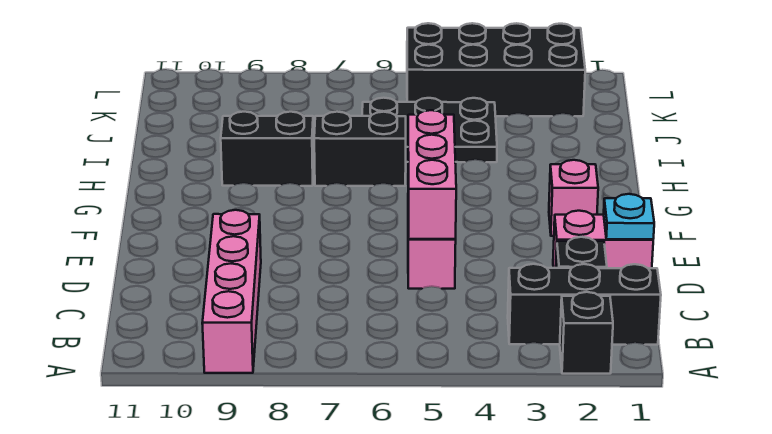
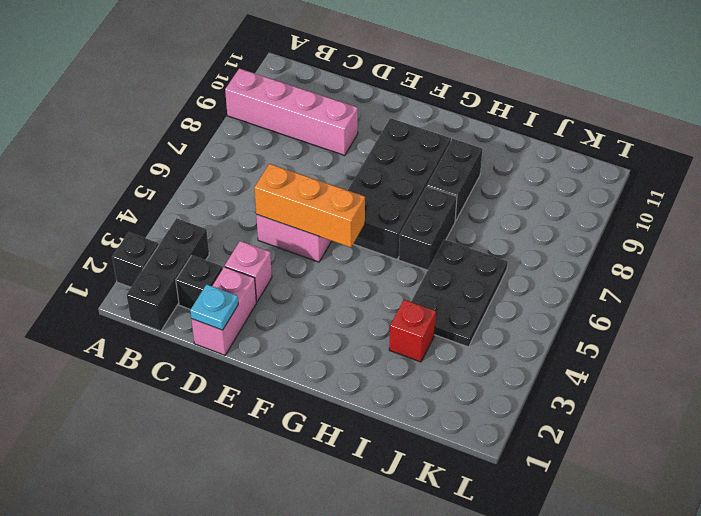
pink brick D5:F5 level 2 -> orange brick D5:F5 level 2
pink brick F2 level 1 -> pink brick D3 level 1
none -> red brick I3 level 1
black brick K2:L5 level 1 -> black brick F6:G9 level 1

